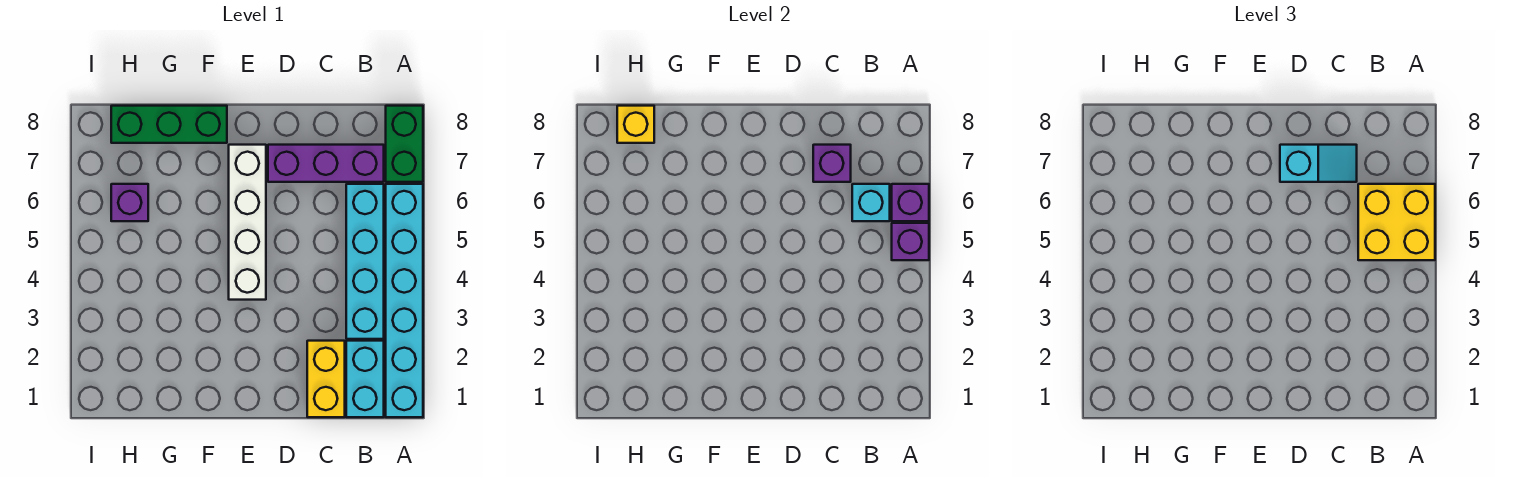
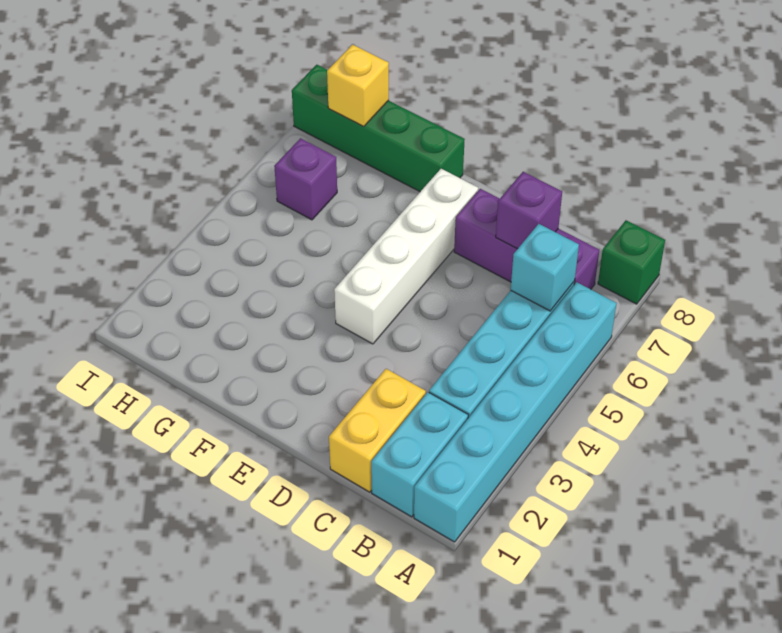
purple brick A5 level 2 -> none
yellow brick A5:B6 level 3 -> none
purple brick A6 level 2 -> none
green brick A7:A8 level 1 -> green brick A8 level 1
cyan slope C7:D7 level 3 top D -> none
green brick F8:H8 level 1 -> green brick F8:I8 level 1

